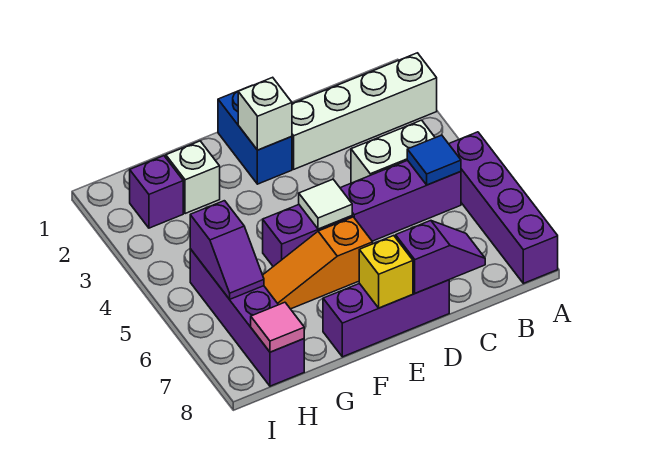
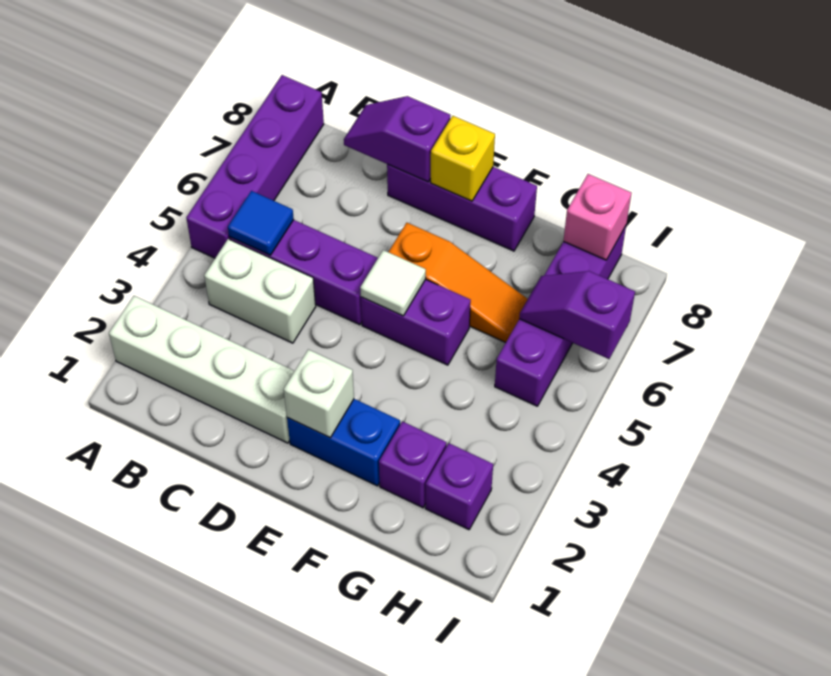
blue brick E1:E2 level 1 -> blue brick E2:F2 level 1
white brick G2 level 1 -> purple brick G2 level 1
purple slope H5:H6 level 2 top 5 -> purple slope H6:I6 level 2 top I
pink tile H8 level 2 -> pink brick H8 level 2

